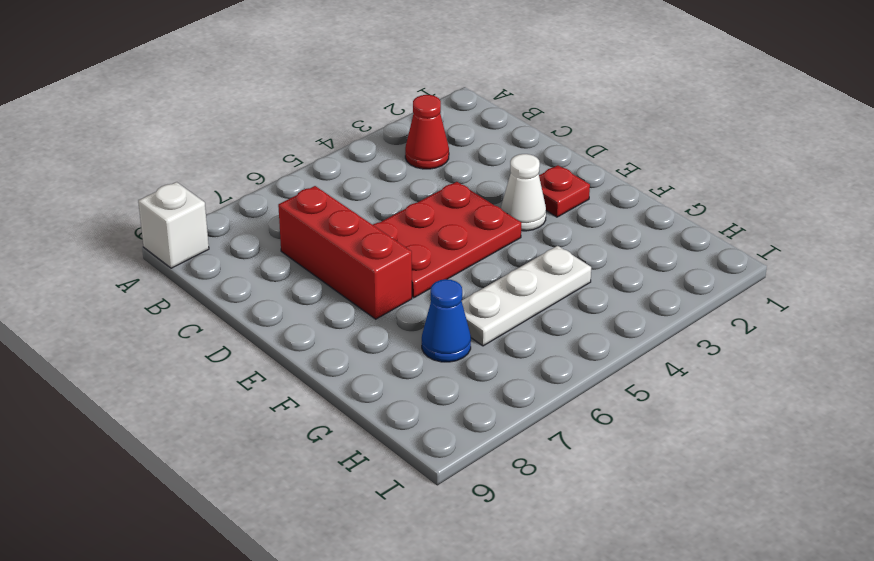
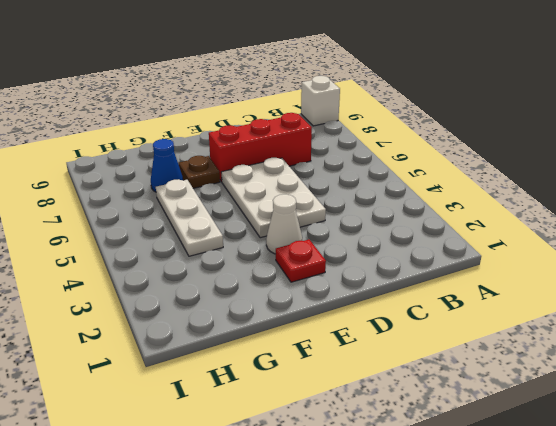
red cone B3 level 1 -> none
red plate D4:E6 level 1 -> white plate D4:E6 level 1
none -> brown plate F7 level 1

